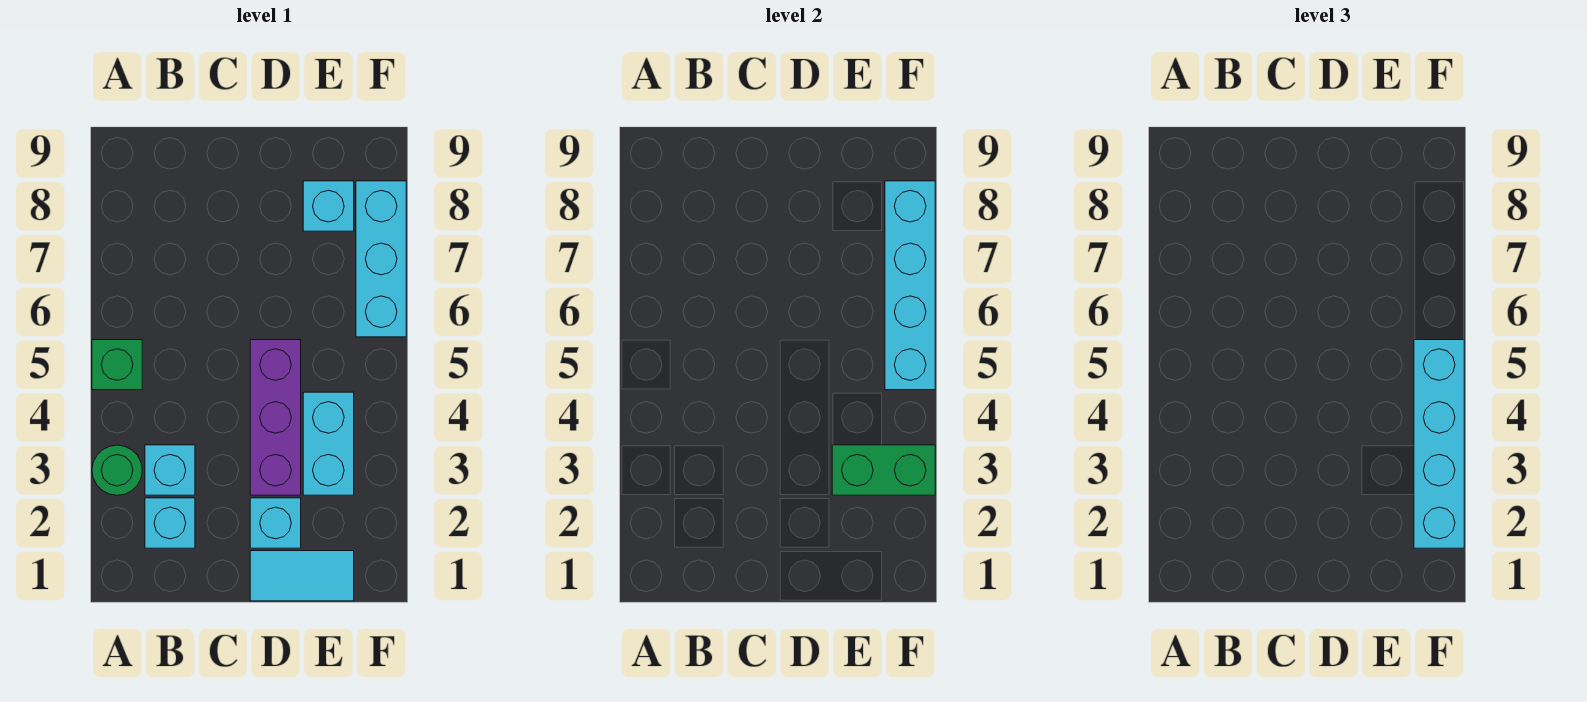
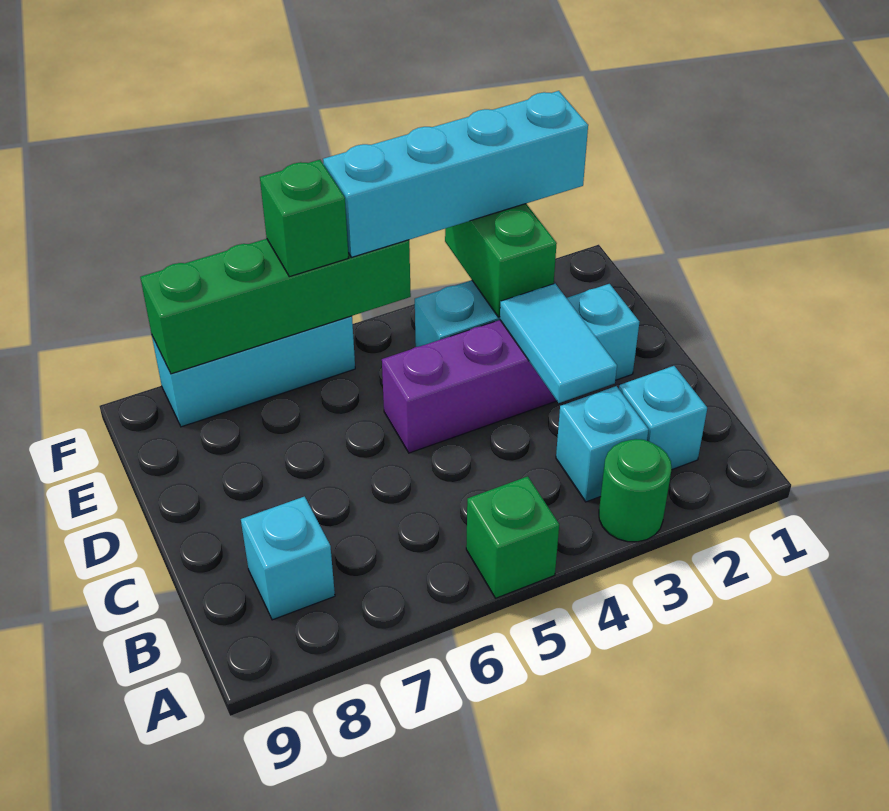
cyan tile D1:E1 level 1 -> cyan tile C3:D3 level 2
cyan brick E8 level 1 -> cyan brick B8 level 1
cyan brick F5:F8 level 2 -> green brick F5:F8 level 2
none -> green brick F6 level 3

